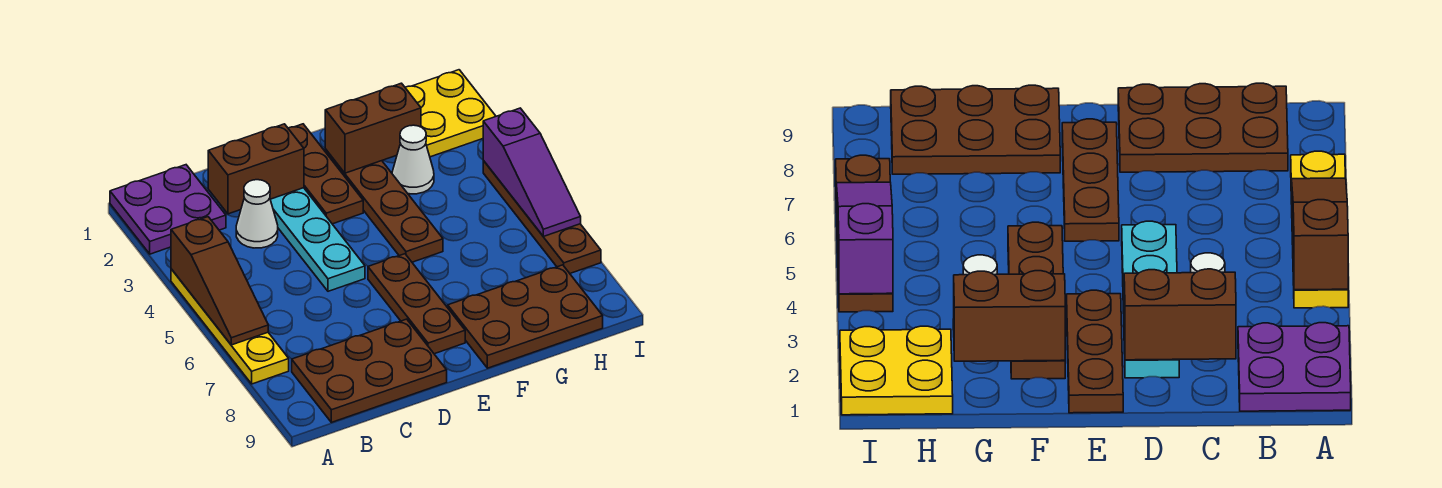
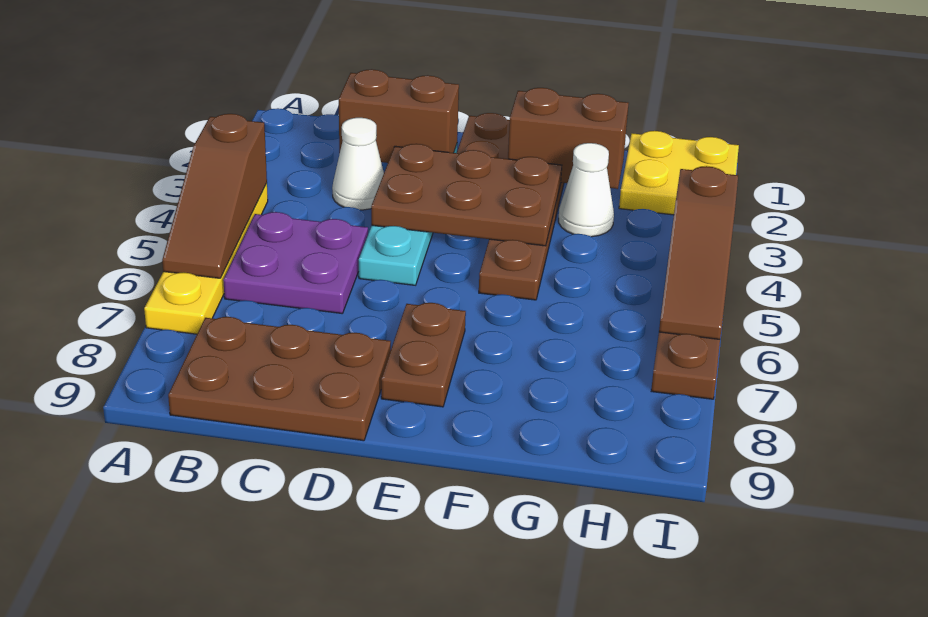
purple plate A1:B2 level 1 -> purple plate B5:C6 level 1
brown plate E6:E8 level 1 -> brown plate E7:E8 level 1
brown plate F8:H9 level 1 -> brown plate D3:F4 level 2
purple slope I4:I6 level 2 top 4 -> brown slope I4:I6 level 2 top 4

